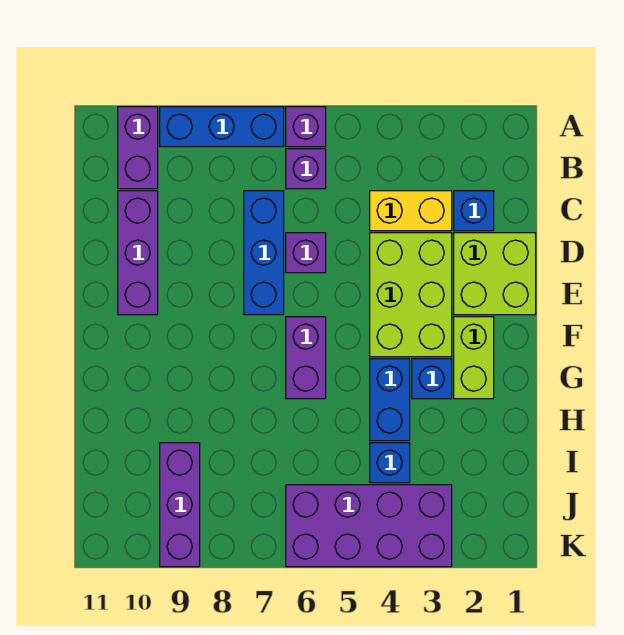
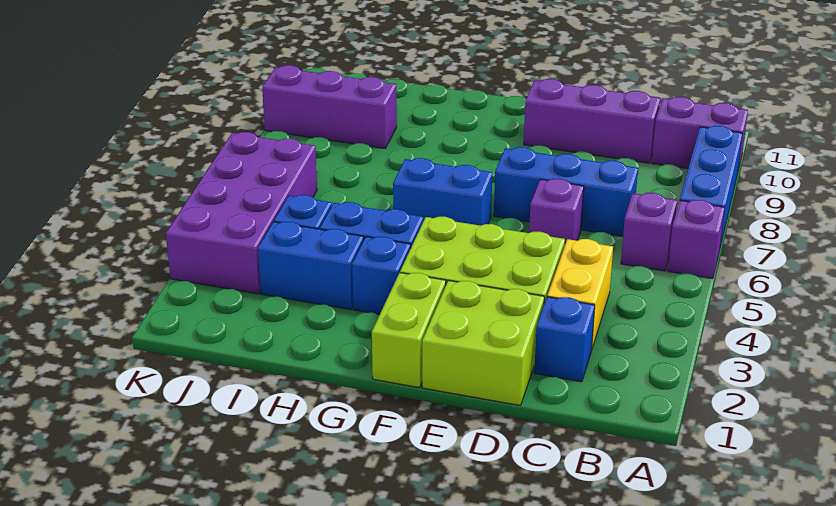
lime brick F2:G2 level 1 -> lime brick F1:F2 level 1
purple brick F6:G6 level 1 -> blue brick F6:G6 level 1
none -> blue brick H3:I3 level 1

